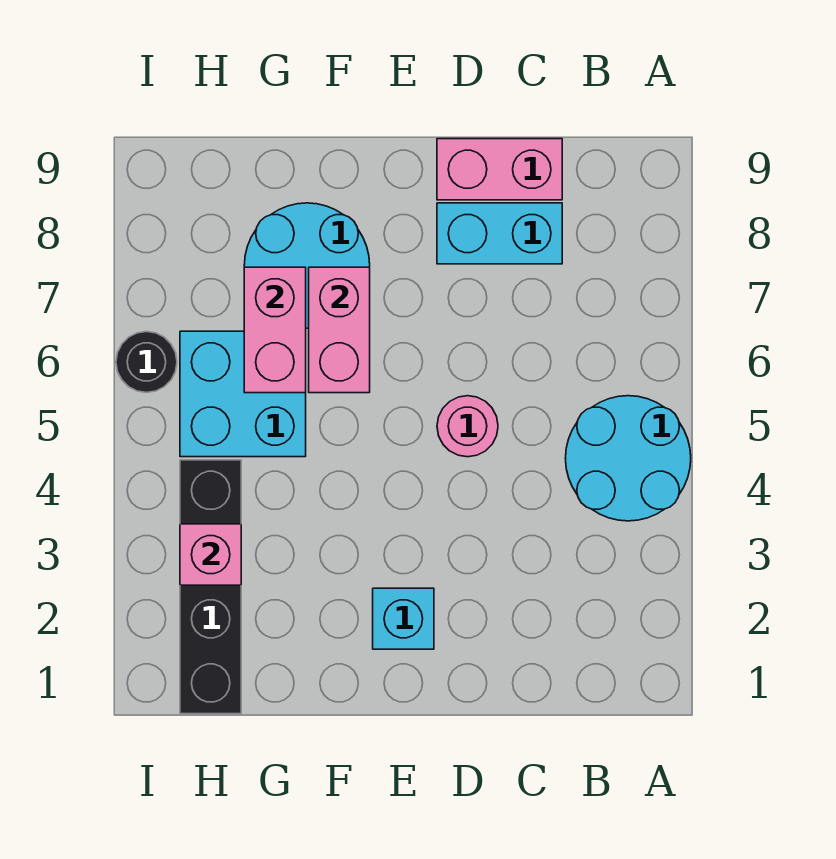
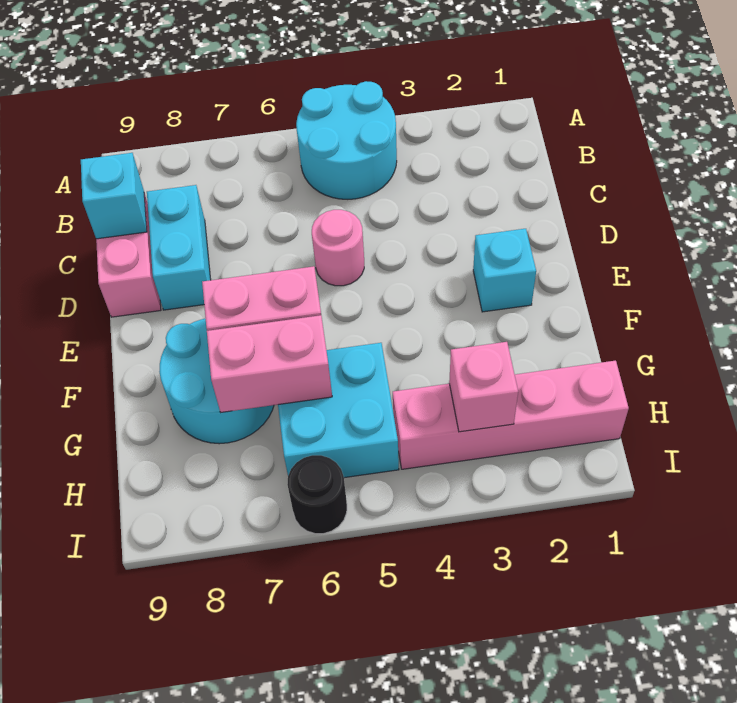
none -> cyan brick C9 level 2
black brick H1:H4 level 1 -> pink brick H1:H4 level 1

